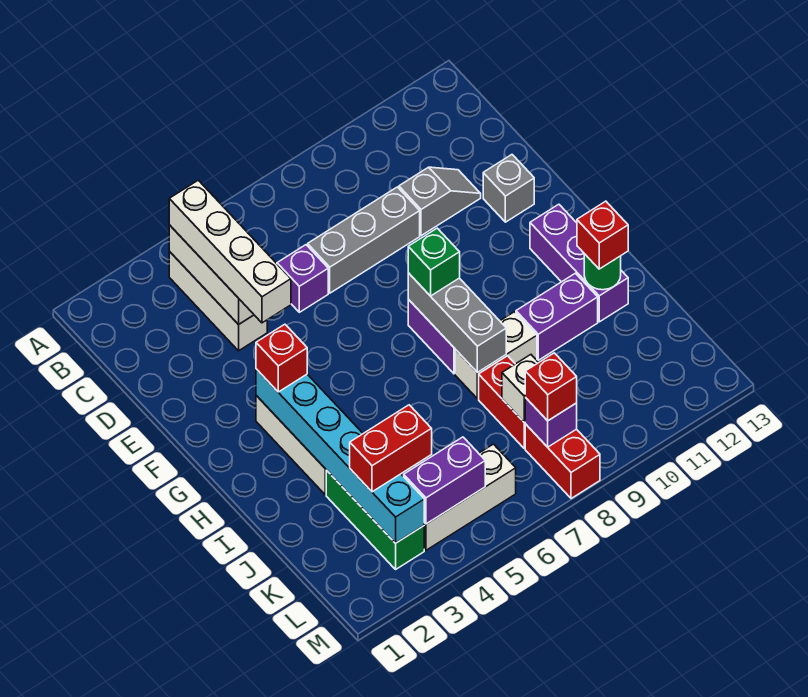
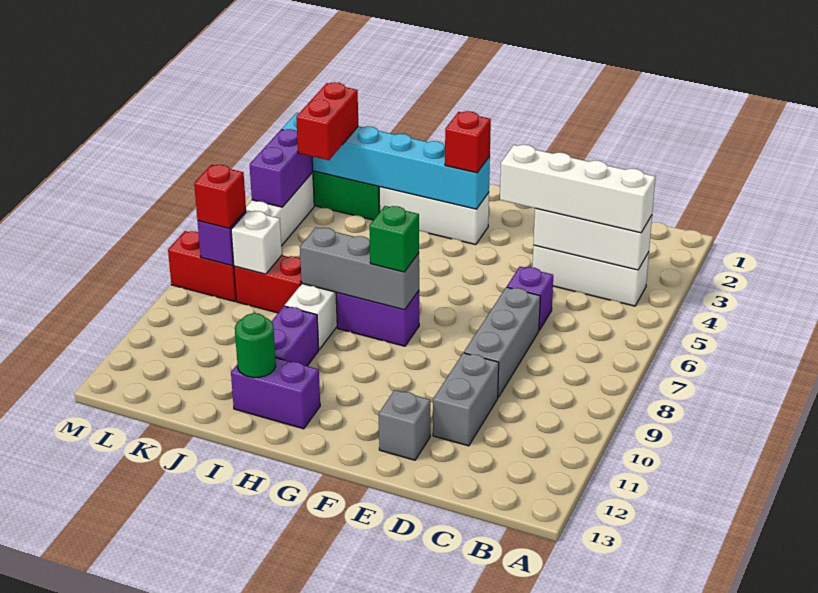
grey slope D10:D11 level 1 top 10 -> grey brick D10:D11 level 1
purple brick G12:I12 level 1 -> purple brick H12:I12 level 1
red brick I12 level 3 -> none

